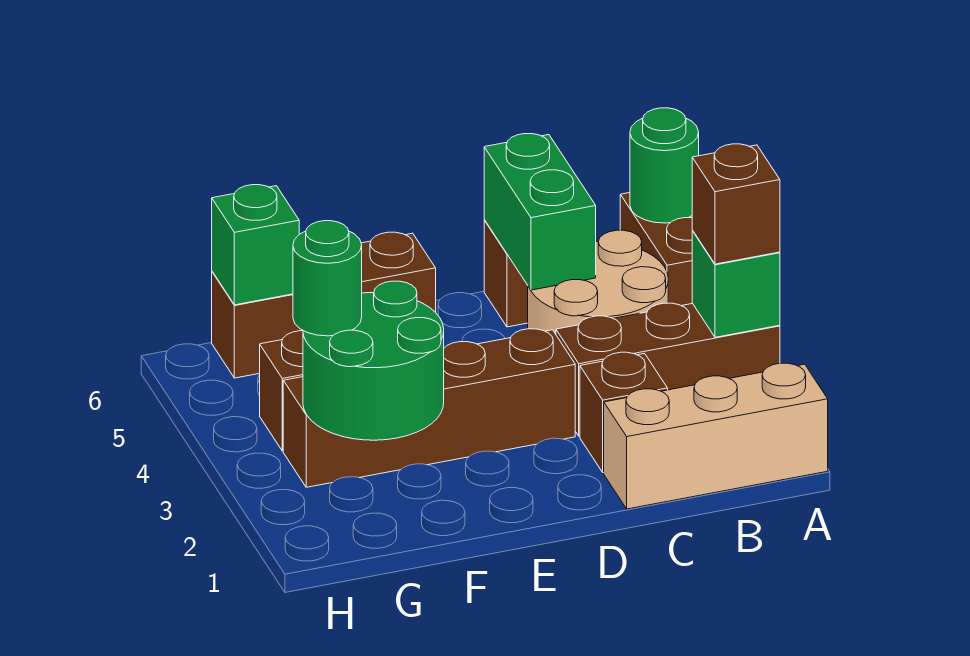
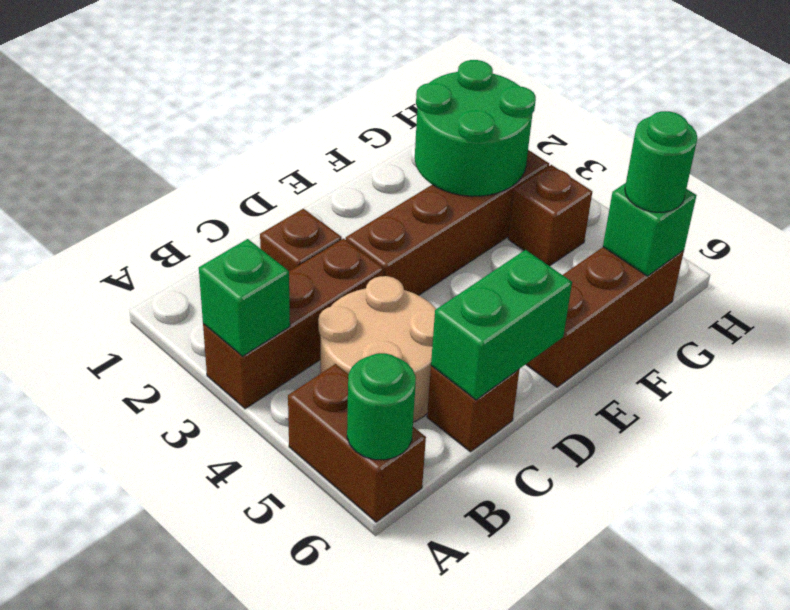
tan brick A1:C1 level 1 -> none
brown brick A3 level 3 -> none
green brick C5:C6 level 2 -> green brick C6:D6 level 2
green round brick G3 level 3 -> green round brick G6 level 3

